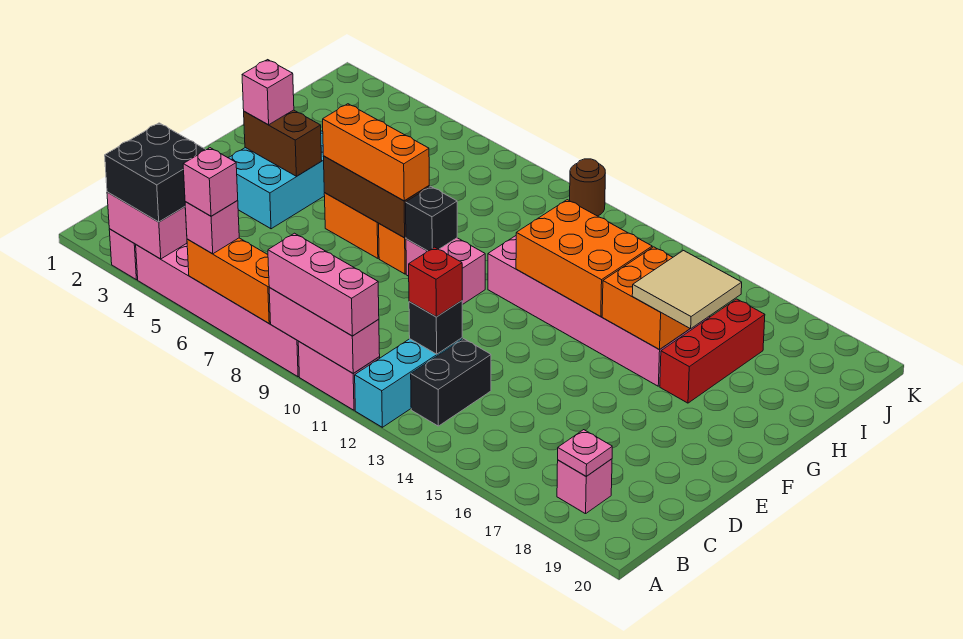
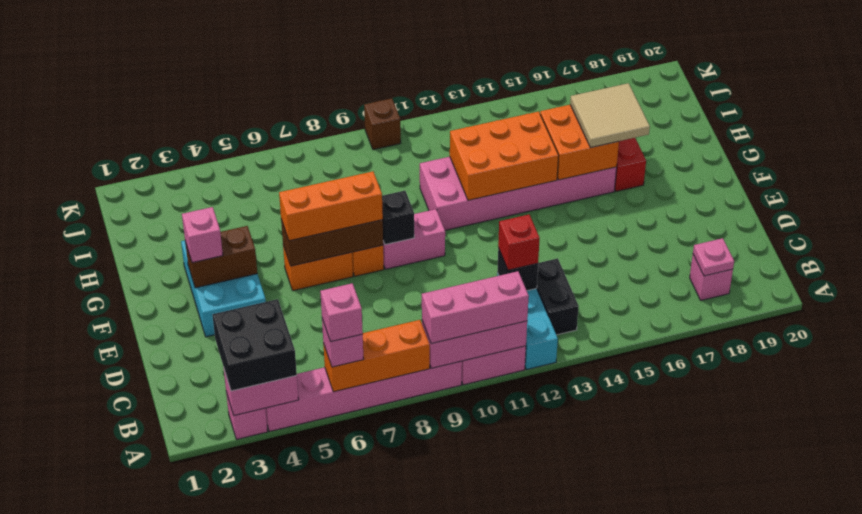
brown round brick K10 level 1 -> brown brick K10 level 1

